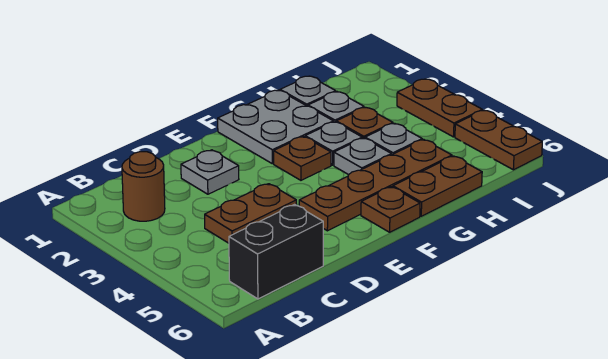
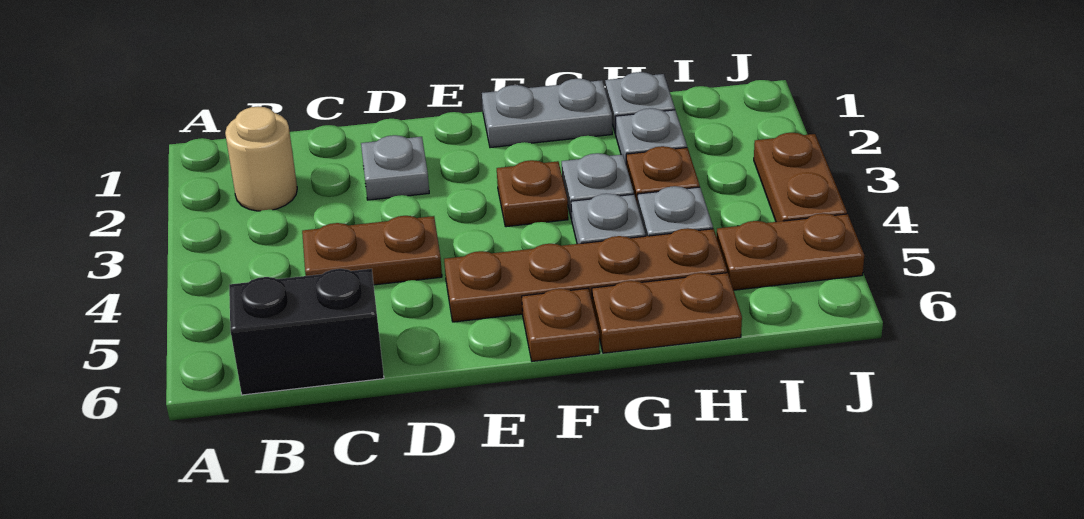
brown round brick B2 level 1 -> tan round brick B2 level 1
grey plate F1:G2 level 1 -> grey plate F1:G1 level 1
brown plate J5:J6 level 1 -> brown plate I5:J5 level 1

